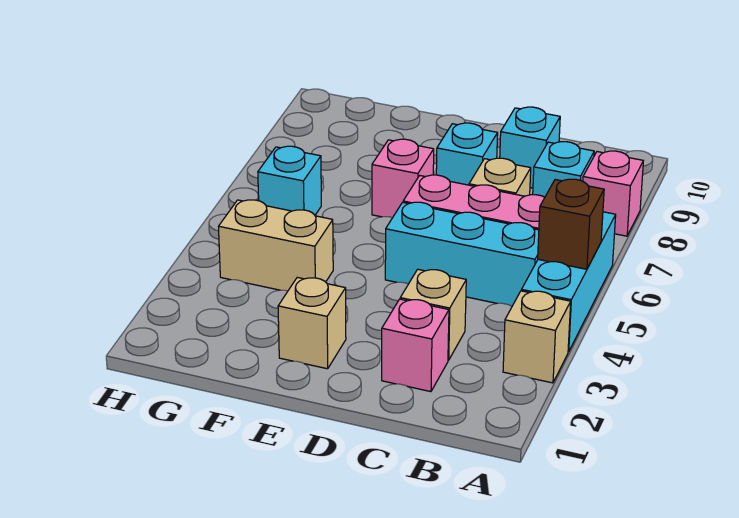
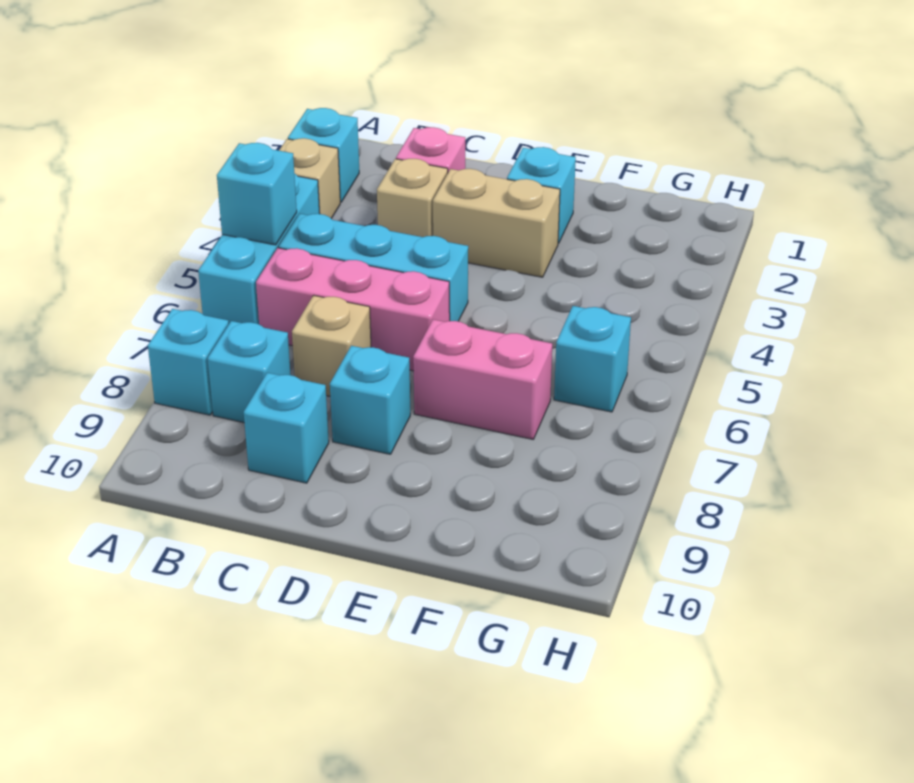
none -> cyan brick A2 level 1
brown brick A5 level 2 -> cyan brick A5 level 2
pink brick A8 level 1 -> cyan brick A8 level 1
tan brick E2 level 1 -> cyan brick E2 level 1
pink brick E7 level 1 -> pink brick E7:F7 level 1
tan brick F4:G4 level 1 -> tan brick D3:E3 level 1

